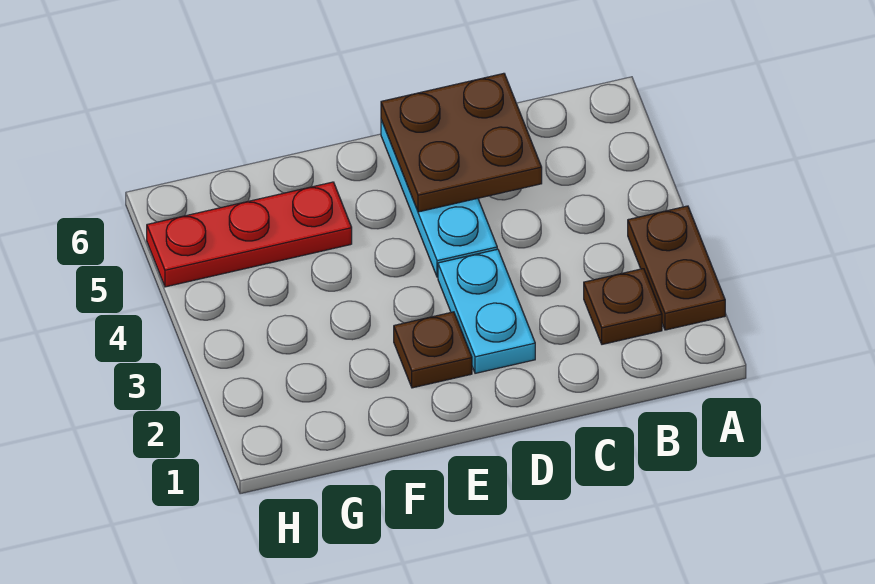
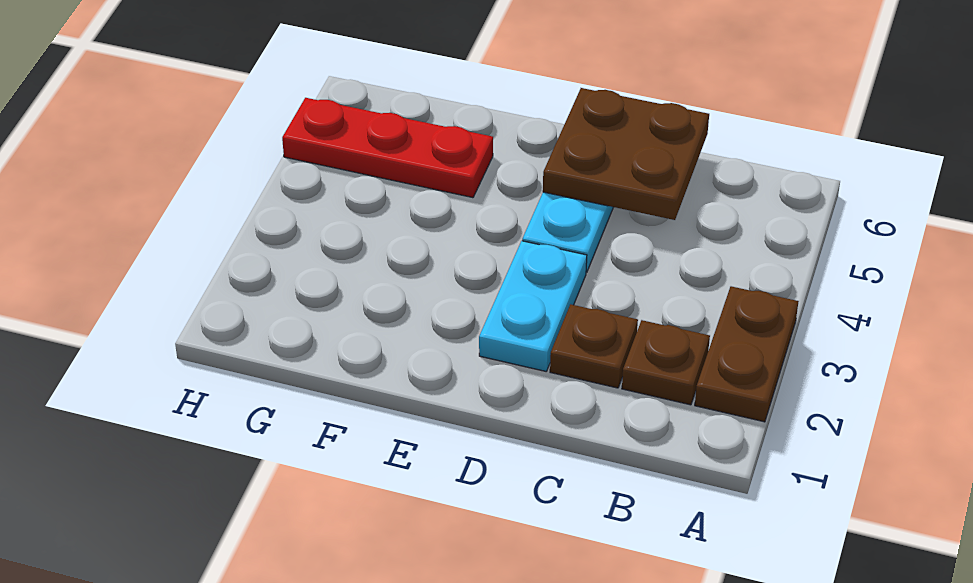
brown plate E2 level 1 -> brown plate C2 level 1

